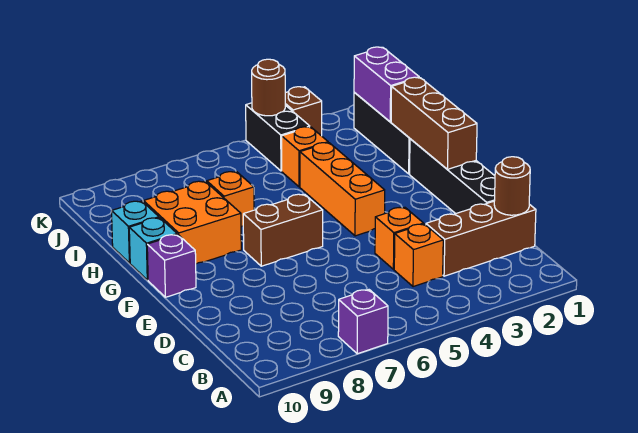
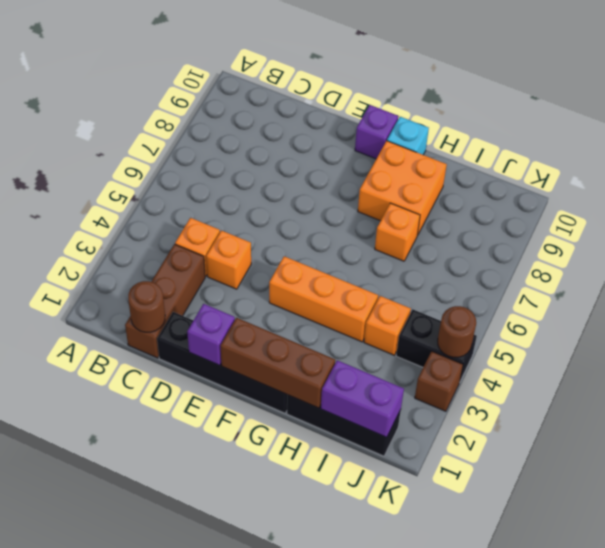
purple brick A7 level 1 -> purple brick E1 level 2
brown brick F6:F7 level 1 -> none
cyan brick H10 level 1 -> none

